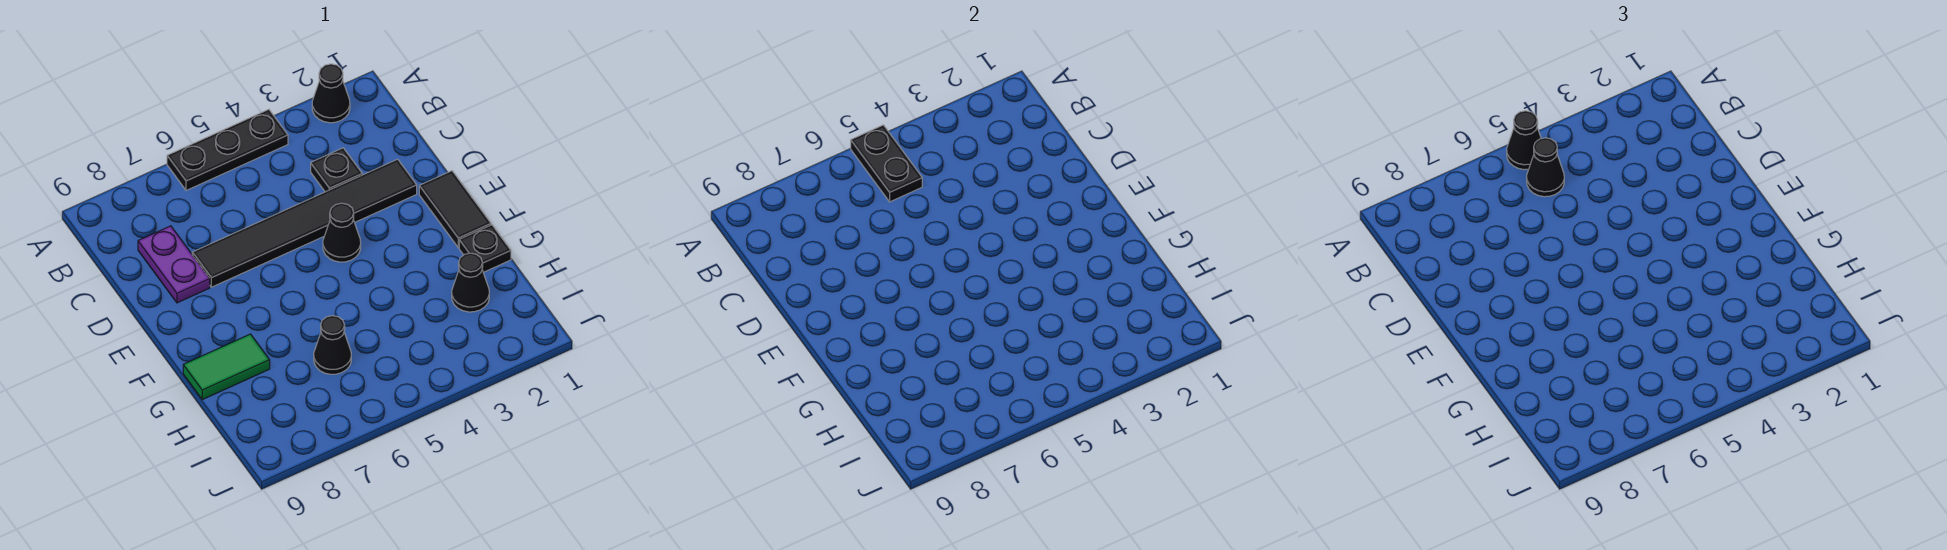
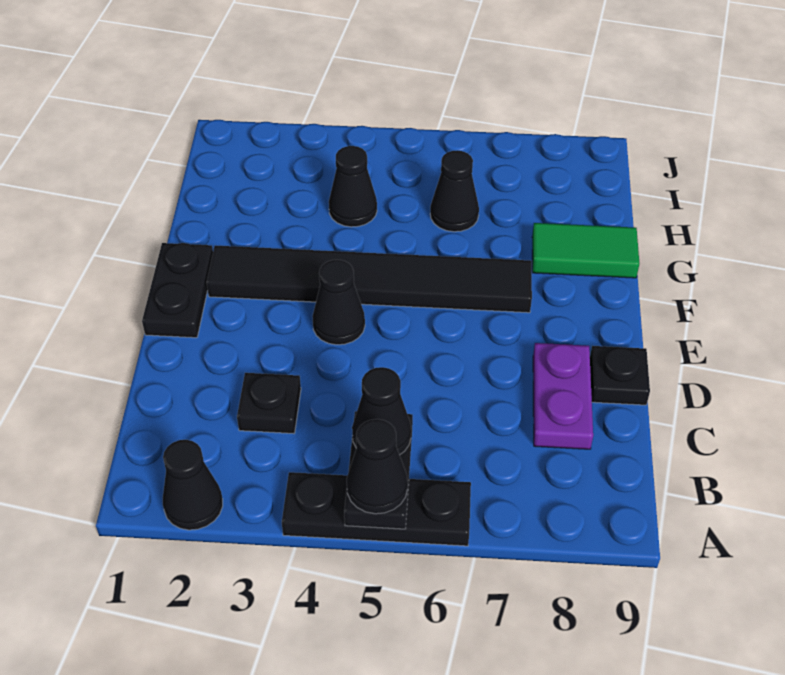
black tile D2:D7 level 1 -> black tile F2:F7 level 1
black tile E1:F1 level 1 -> black plate E1:F1 level 1
black plate G1 level 1 -> black plate D9 level 1
black cone H2 level 1 -> black cone H4 level 1

